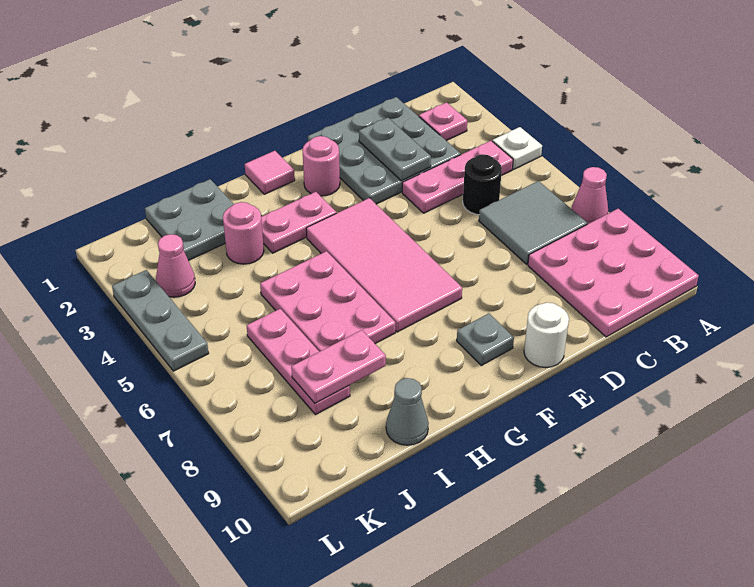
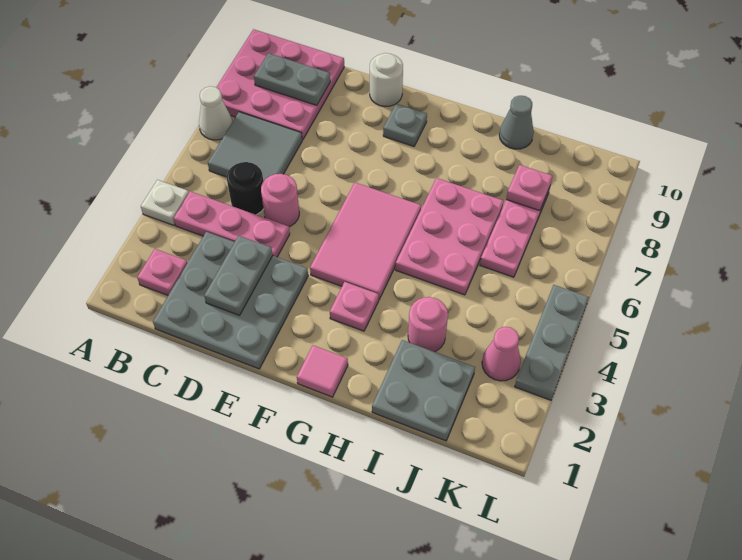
pink cone A7 level 1 -> white cone A7 level 1
none -> grey plate B9:C9 level 2
pink round brick F2 level 1 -> pink round brick D5 level 1
pink tile F4:G7 level 1 -> pink tile F4:G6 level 1
pink plate G3:H3 level 1 -> pink plate G3 level 1
pink plate I8:J8 level 2 -> pink plate J8 level 2

